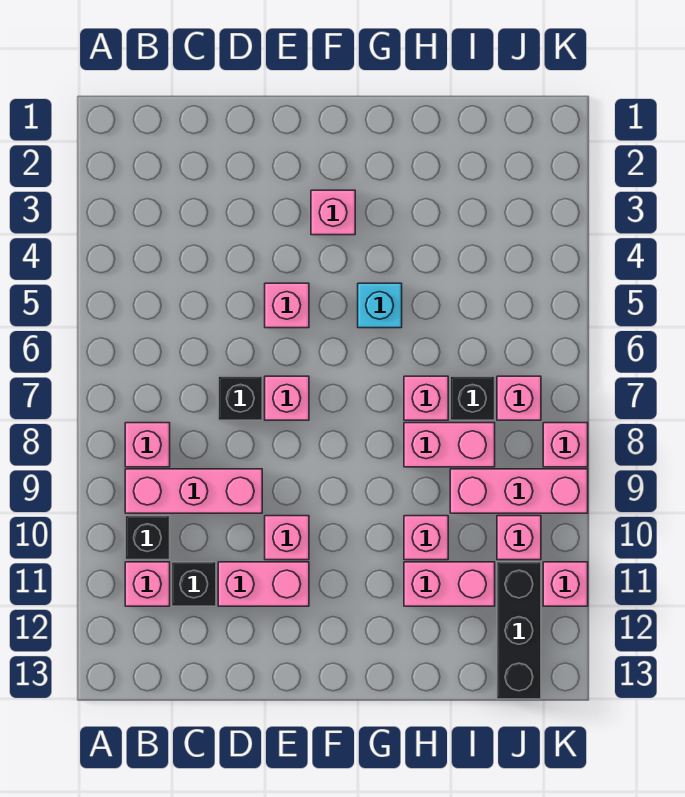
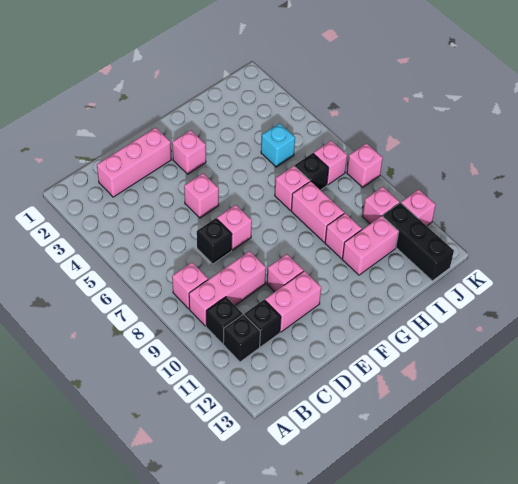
pink brick B11 level 1 -> black brick B11 level 1
cyan brick G5 level 1 -> cyan brick I5 level 1
pink brick H8:I8 level 1 -> pink brick H8:H9 level 1
pink brick I9:K9 level 1 -> pink brick C2:E2 level 1

